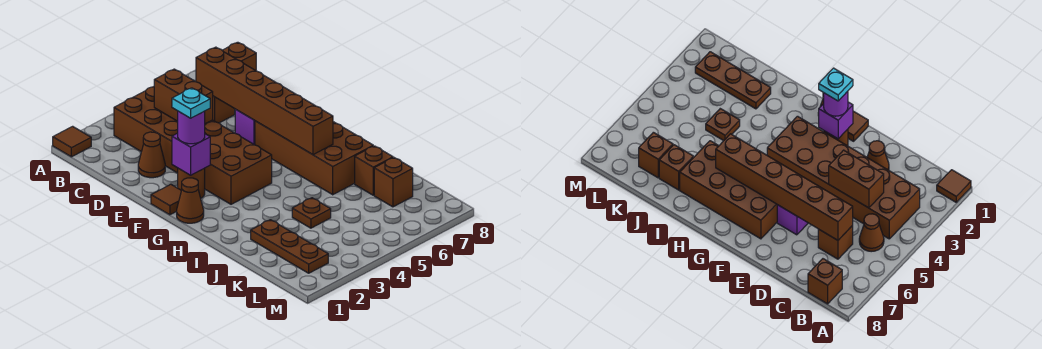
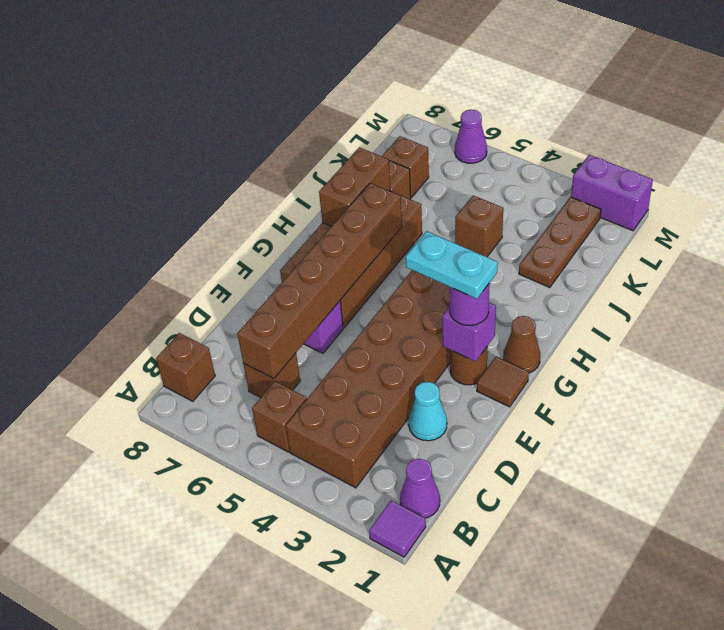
brown tile A1 level 1 -> purple tile A1 level 1
none -> purple cone B1 level 1
brown cone B5 level 1 -> brown brick B5 level 1
brown brick C4:D4 level 2 -> brown brick H7:I7 level 2
brown cone D2 level 1 -> cyan cone D2 level 1
cyan plate F2 level 4 -> cyan plate F2:F3 level 4
brown plate J4 level 1 -> brown brick J4 level 1
none -> purple brick M1:M2 level 1
none -> purple cone M6 level 1

